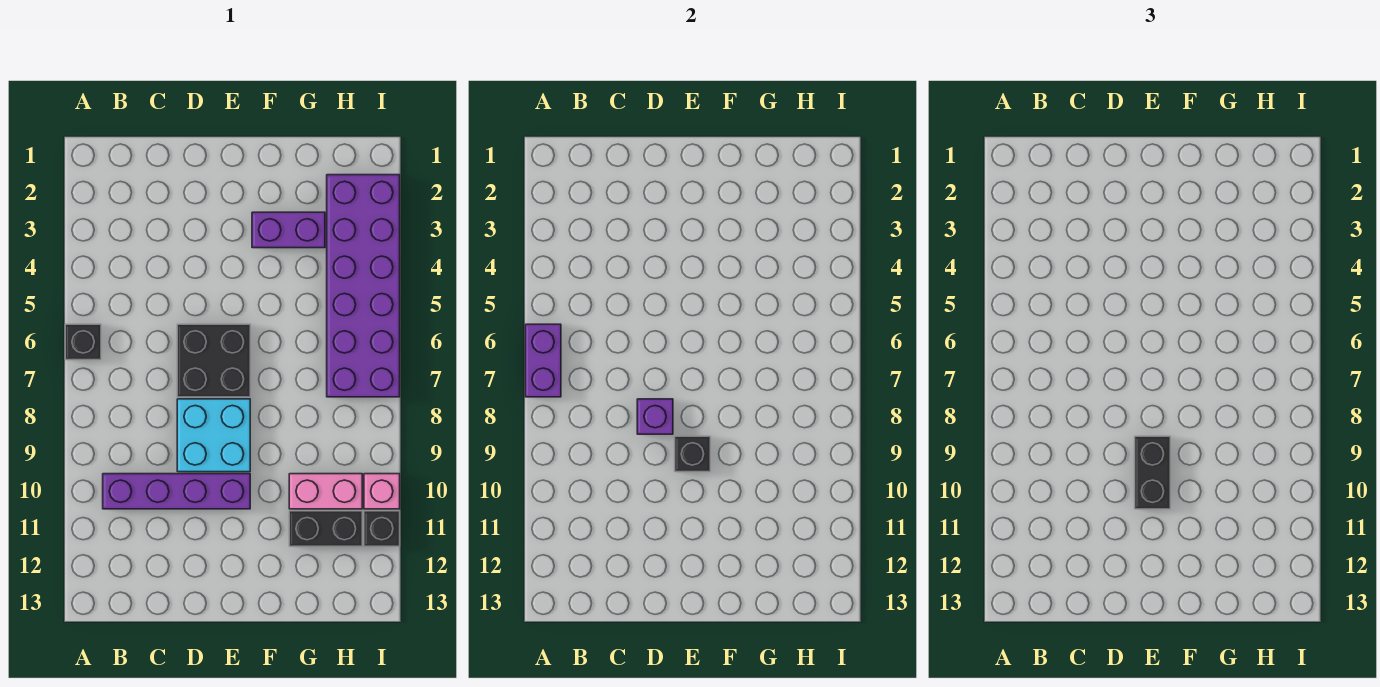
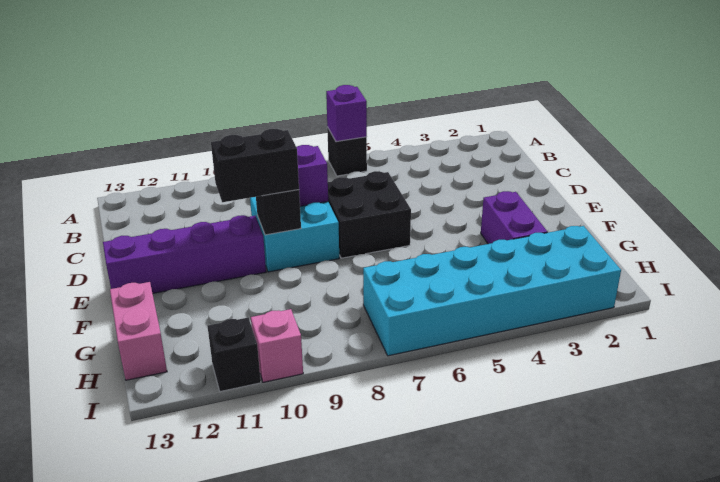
purple brick A6:A7 level 2 -> purple brick A6 level 2
purple brick B10:E10 level 1 -> purple brick E10:E13 level 1
pink brick G10:H10 level 1 -> pink brick G13:H13 level 1
black brick G11:H11 level 1 -> none
purple brick H2:I7 level 1 -> cyan brick H2:I7 level 1

